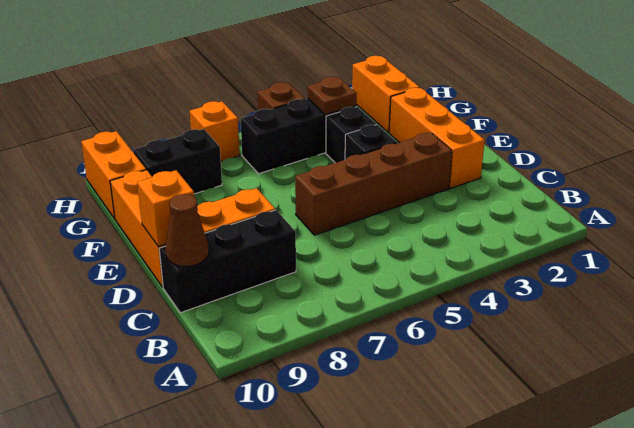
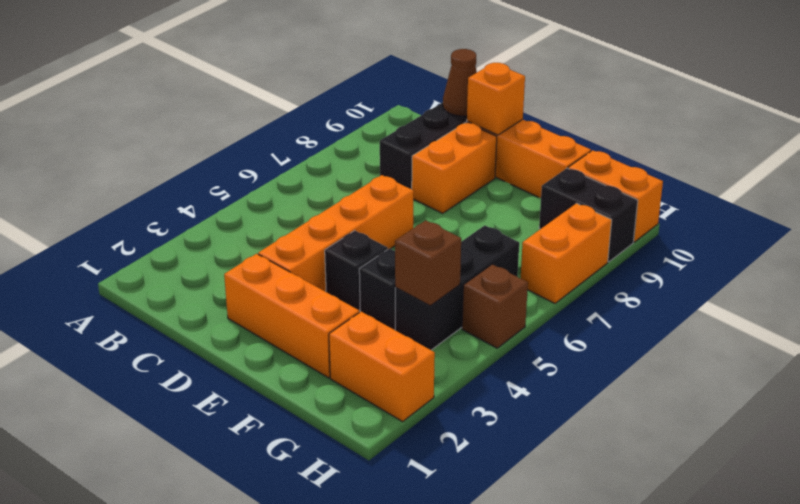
brown brick D3:D6 level 1 -> orange brick D3:D6 level 1
brown plate G4 level 2 -> brown brick G4 level 2
black brick G8:G9 level 1 -> black brick G9:H9 level 1
orange brick H7 level 1 -> orange brick H7:H8 level 1

